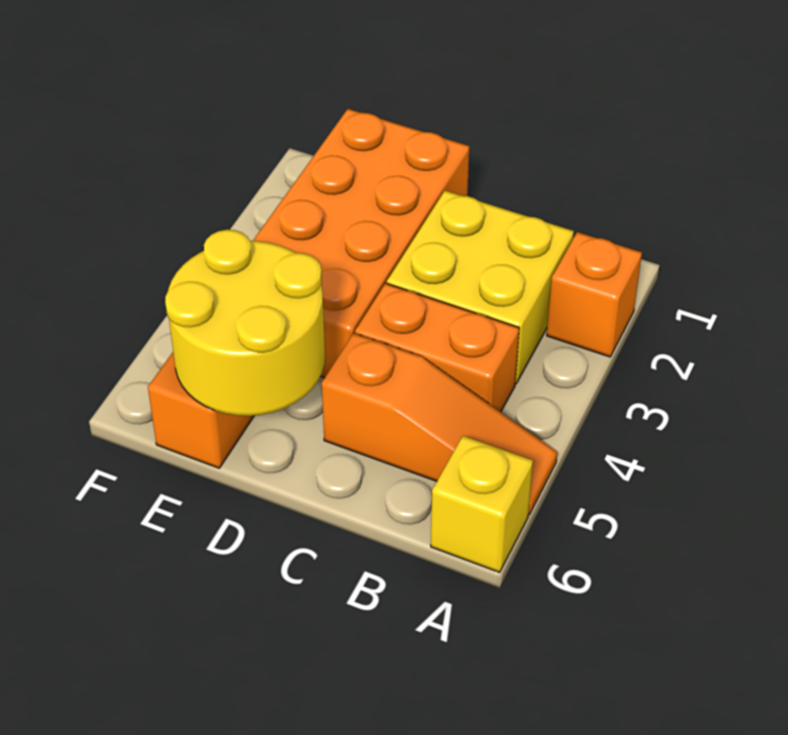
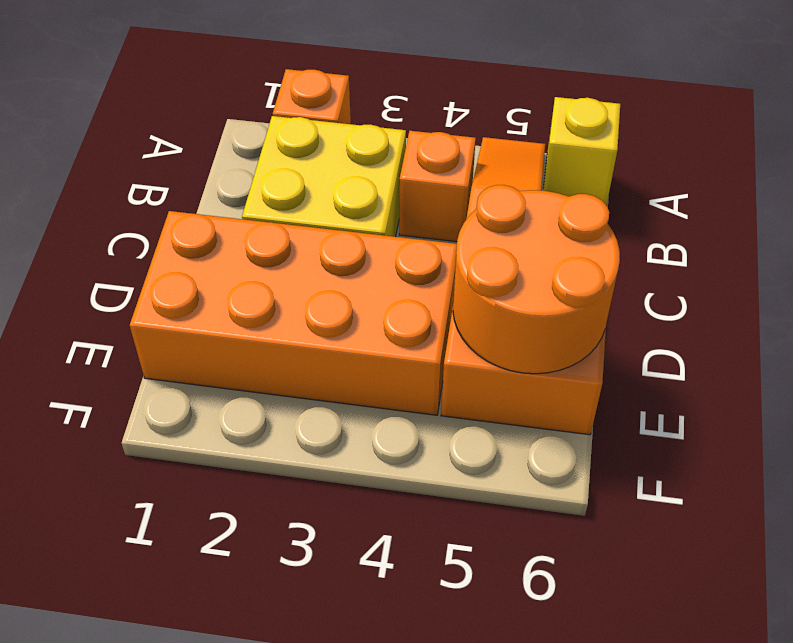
orange brick B4:C4 level 1 -> orange brick B4 level 1
yellow round brick D5:E6 level 2 -> orange round brick D5:E6 level 2

